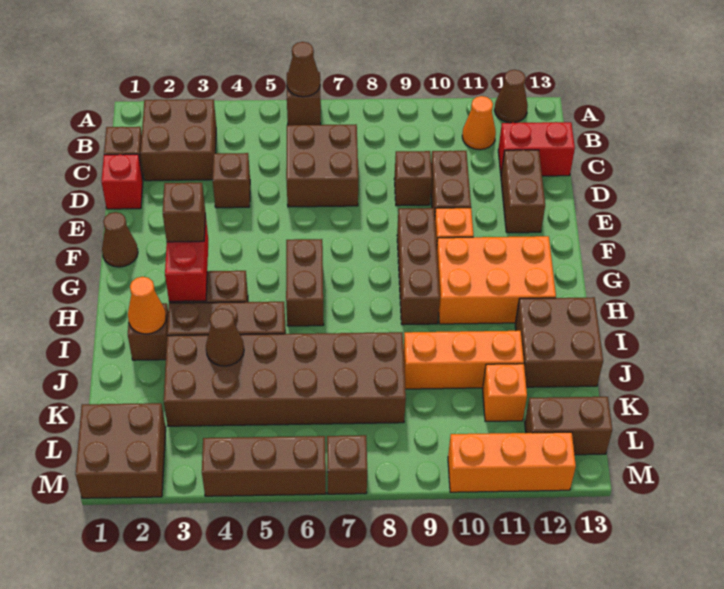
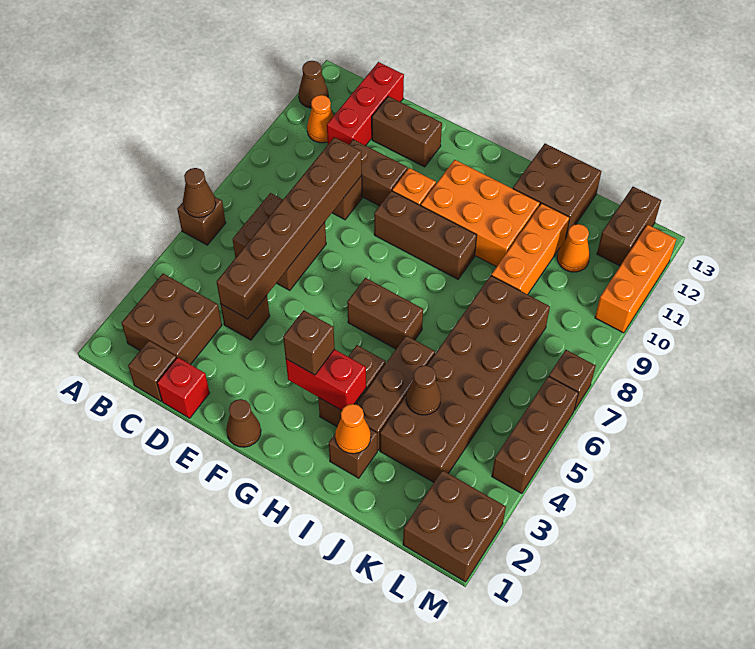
red brick C12:C13 level 1 -> red brick C11:C13 level 1
none -> brown brick D4:D9 level 2
orange brick G10:H12 level 1 -> orange brick G10:I11 level 1
orange brick K11 level 1 -> orange cone K11 level 1

